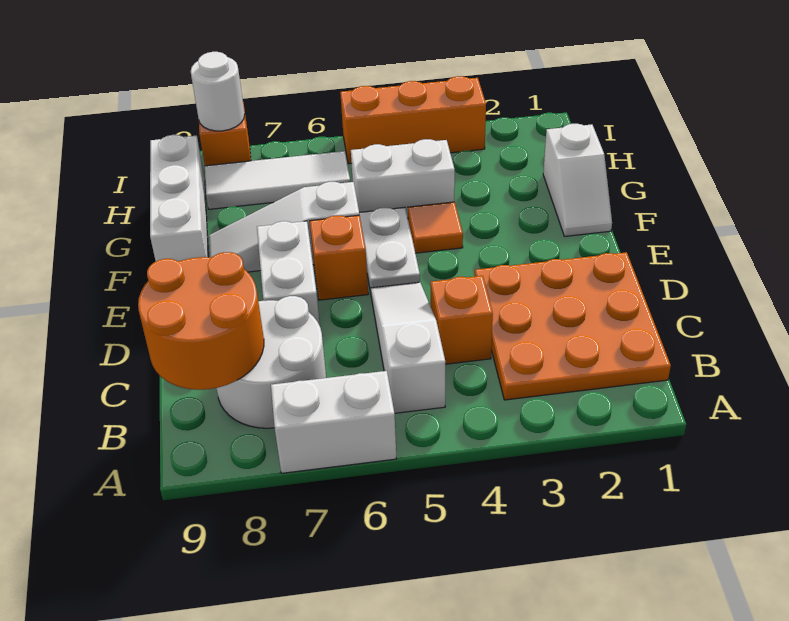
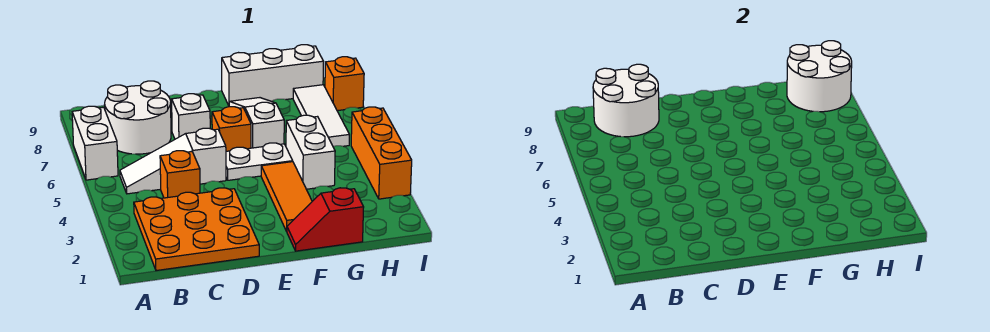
white slope B5:D5 level 1 top B -> white slope B5:D5 level 1 top D
orange round brick B8:C9 level 2 -> white round brick B8:C9 level 2
white brick D7:E7 level 1 -> white brick D7 level 1
white slope F1:G1 level 1 top G -> red slope F1:G1 level 1 top G
orange tile F4 level 1 -> orange tile F2:F4 level 1
white round brick I8 level 2 -> white round brick H8:I9 level 2

